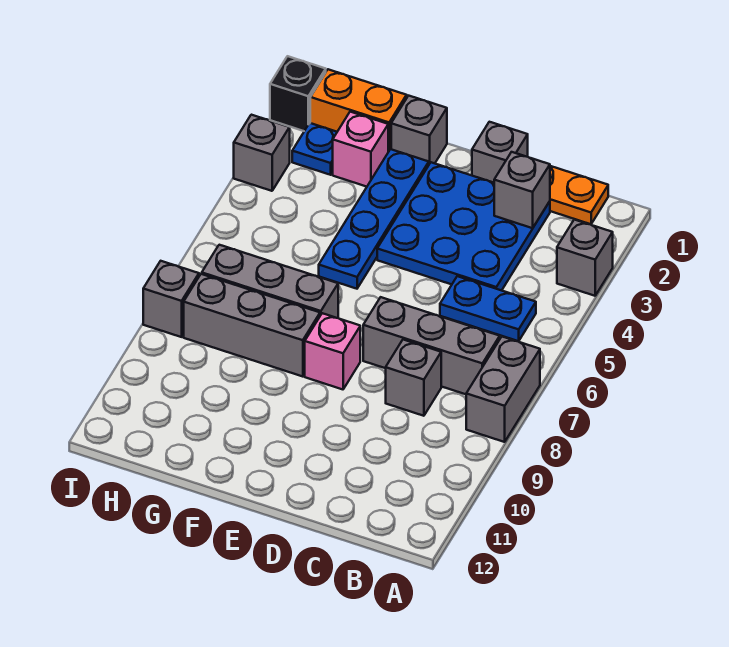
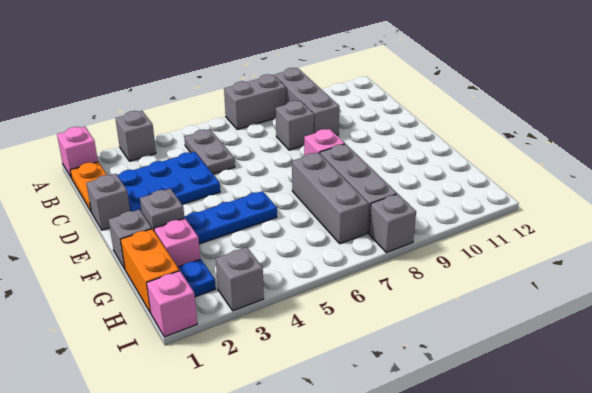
none -> pink brick A1 level 1
blue plate B5:C5 level 1 -> grey plate B5:C5 level 1
grey brick B7:D7 level 1 -> grey brick A9:C9 level 1
blue plate C2:E4 level 1 -> blue plate C2:D4 level 1
grey brick C2 level 2 -> grey brick F2 level 2
black brick I1 level 1 -> pink brick I1 level 1

